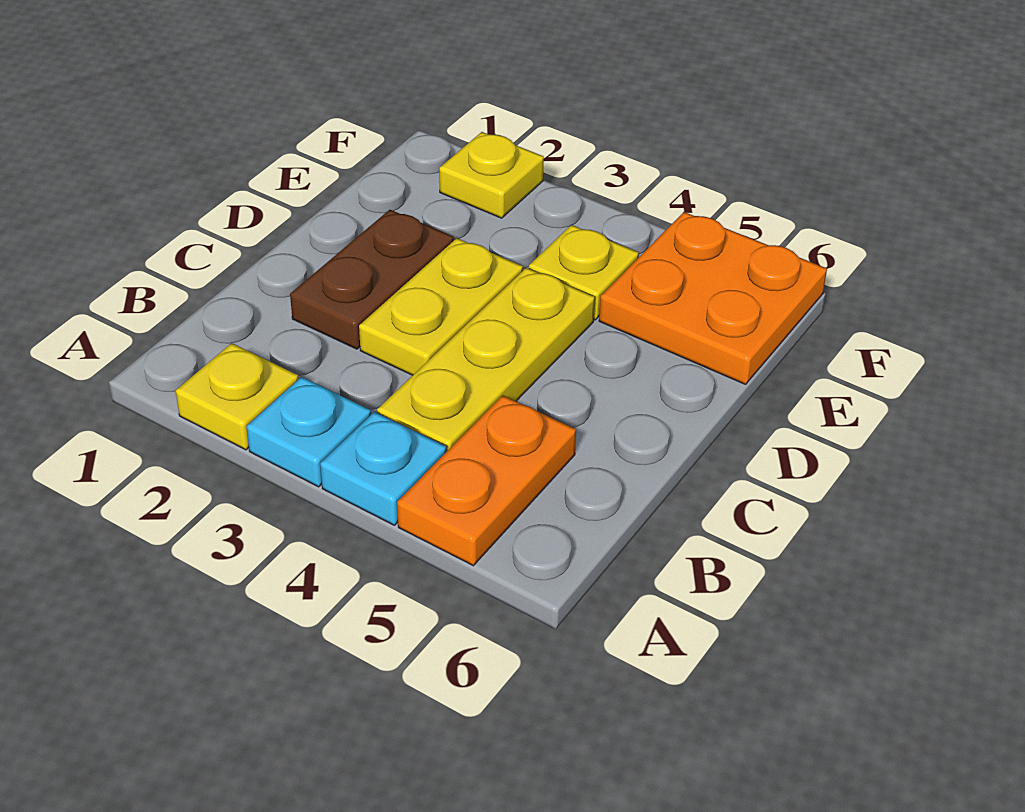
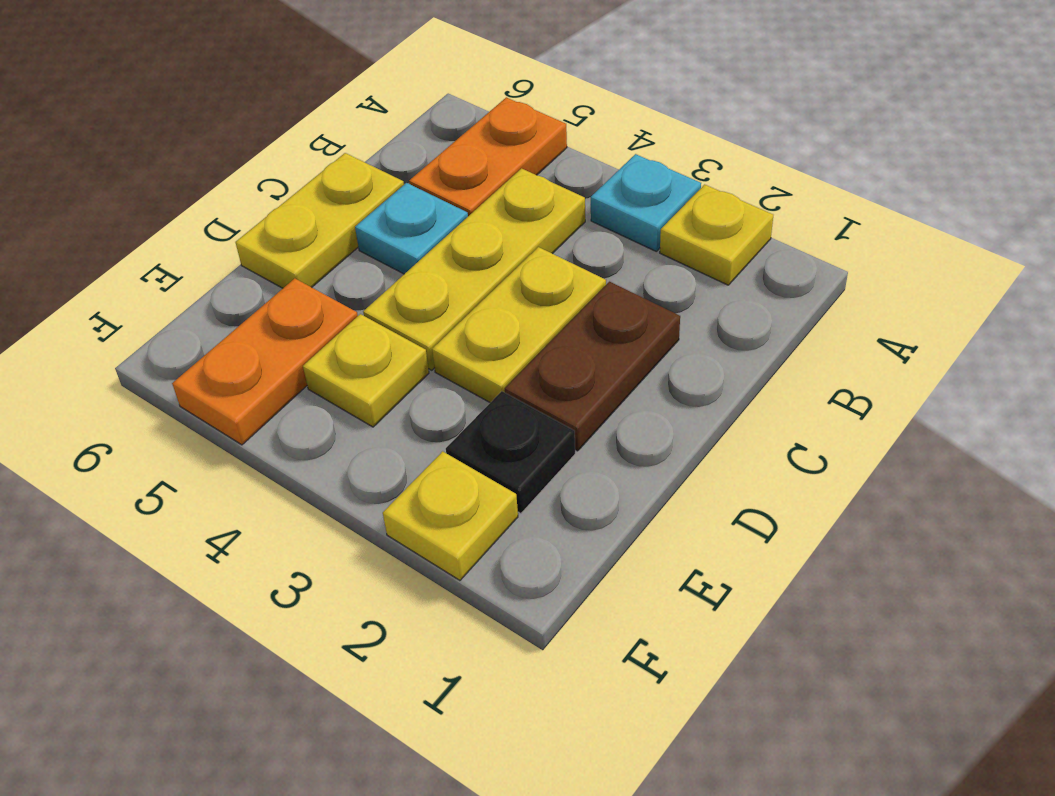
cyan plate A4 level 1 -> cyan plate C5 level 1
none -> yellow plate C6:D6 level 1
none -> black plate E2 level 1
orange plate E5:F6 level 1 -> orange plate E5:F5 level 1

